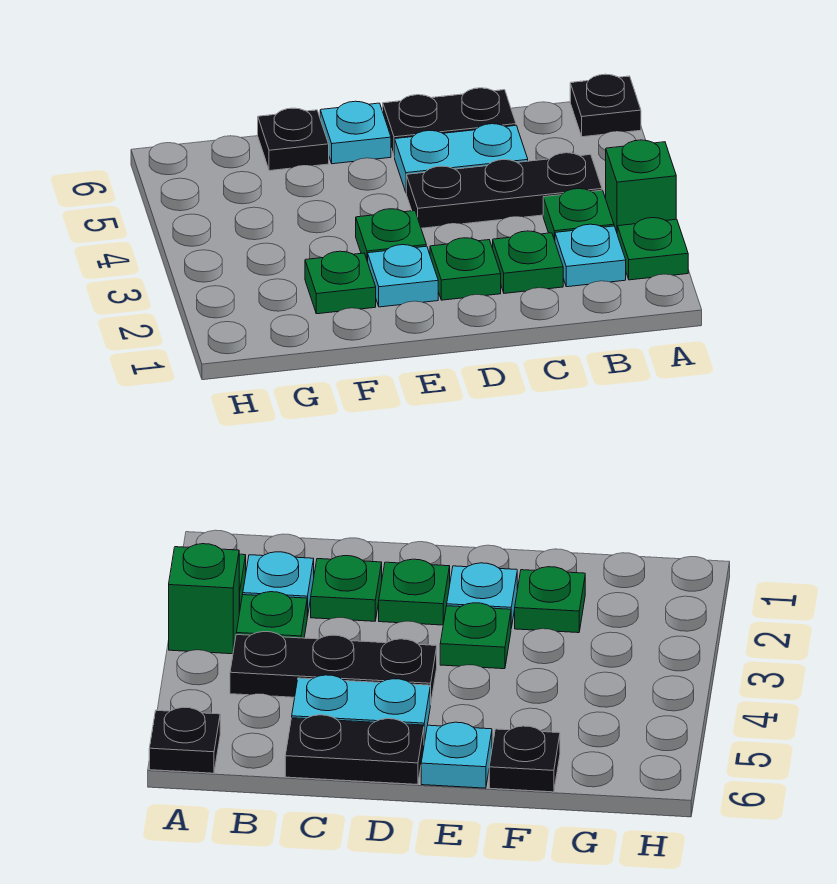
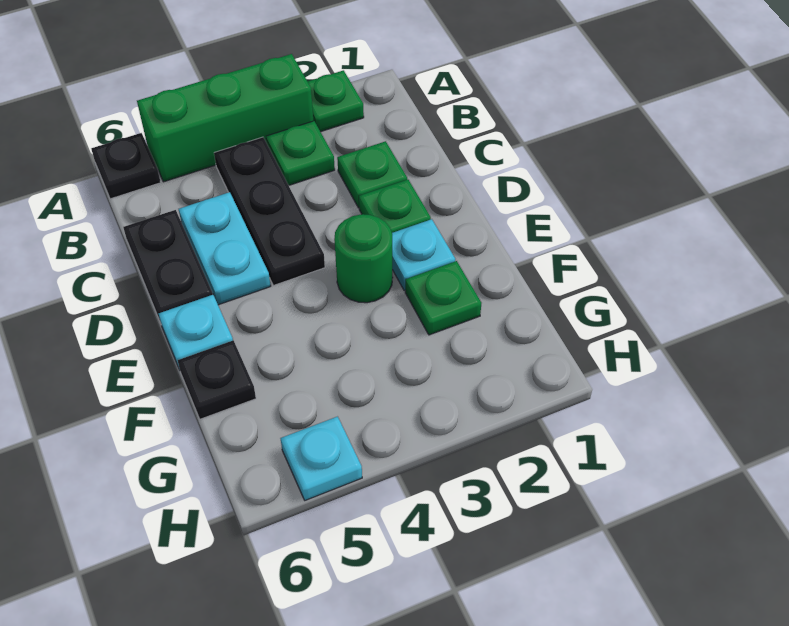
green brick A3 level 1 -> green brick A3:A5 level 1
cyan plate B2 level 1 -> cyan plate H5 level 1
green plate E3 level 1 -> green round brick E3 level 1

